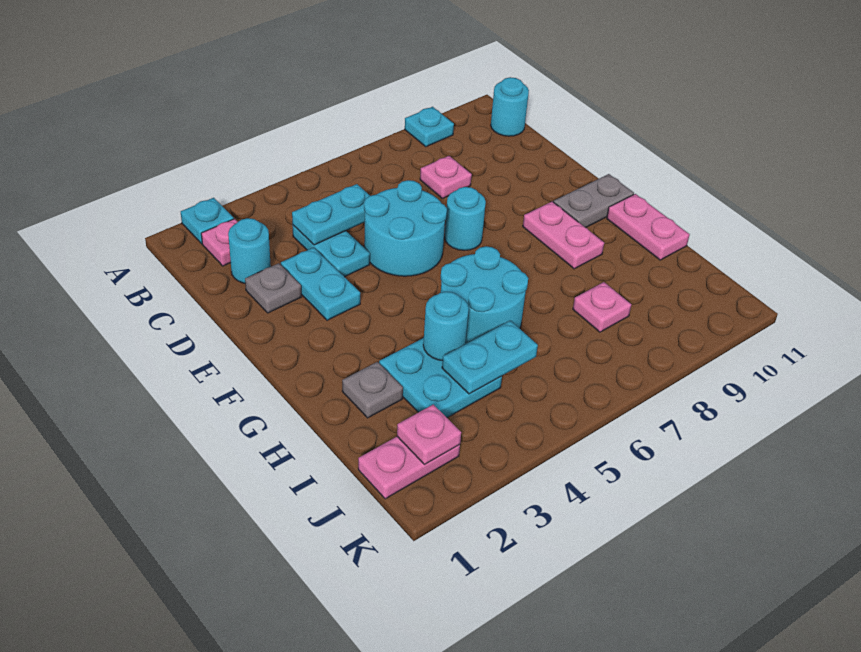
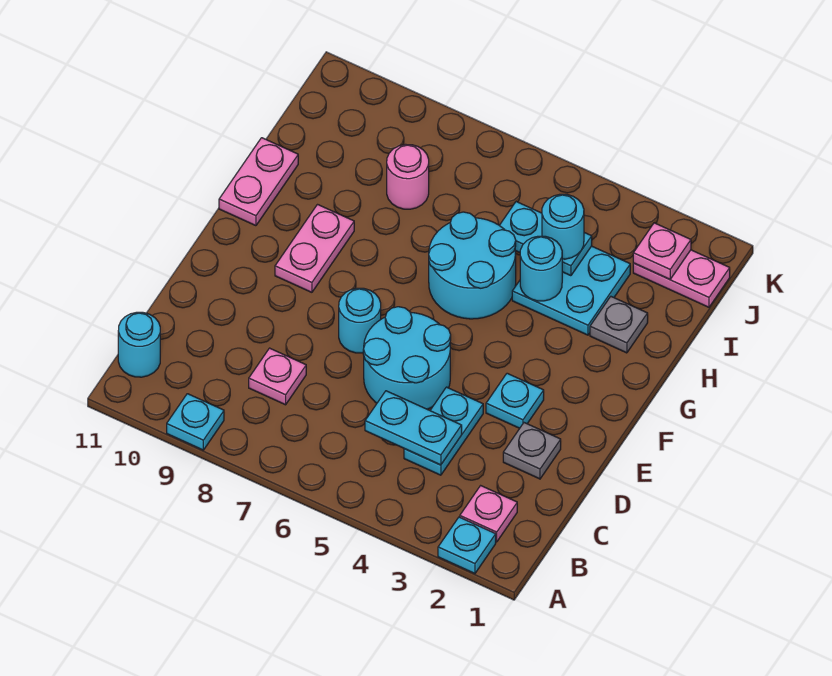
cyan round brick C2 level 1 -> cyan round brick I4 level 3
cyan plate D3:E3 level 1 -> cyan plate E3 level 1
grey plate F10:F11 level 1 -> none
pink plate I8 level 1 -> pink round brick I8 level 1

